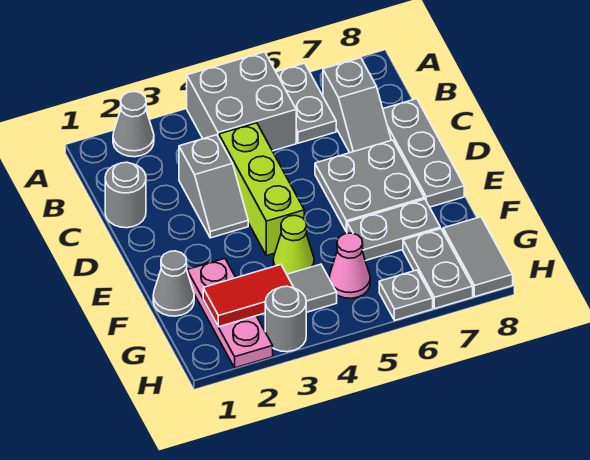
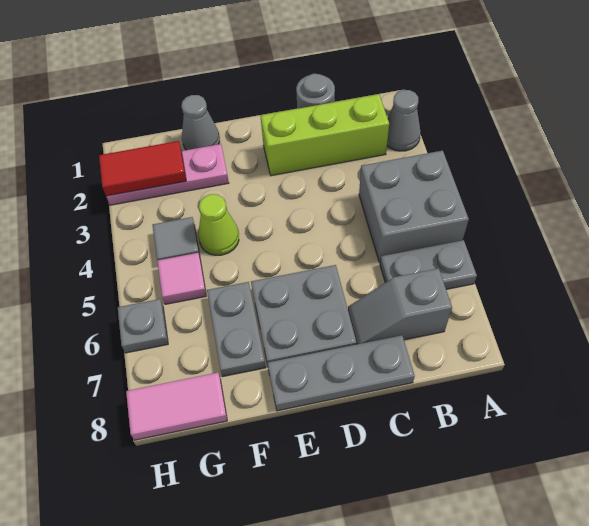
grey slope C3:D3 level 1 top C -> none
lime brick C4:E4 level 1 -> lime brick B2:D2 level 1
red tile G2:G3 level 2 -> red tile G2:H2 level 2
pink cone G5 level 1 -> pink tile G5 level 1
grey plate G7:H7 level 1 -> none
grey tile G8:H8 level 1 -> pink tile G8:H8 level 1
grey round brick H3 level 1 -> none

